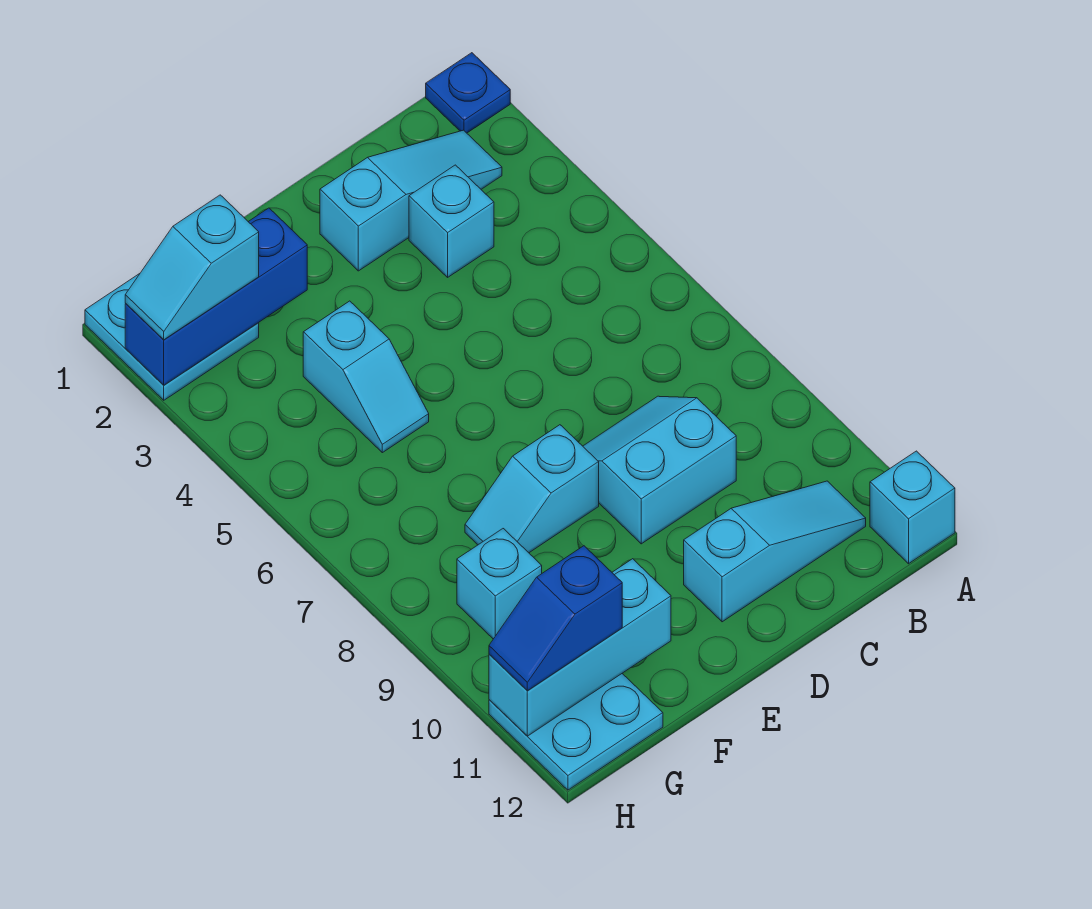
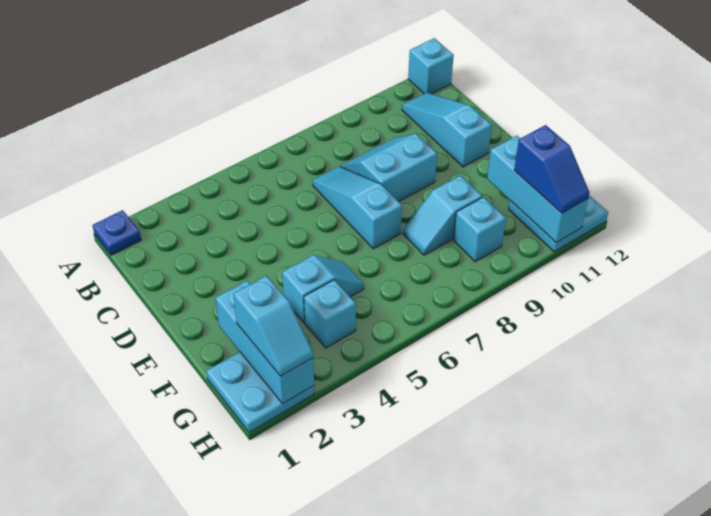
cyan slope B2:D2 level 1 top D -> cyan slope C7:E7 level 1 top E
cyan brick C3 level 1 -> cyan brick G4 level 1
cyan slope C8:D9 level 1 top 9 -> cyan slope C8:D9 level 1 top D
cyan slope E8:F8 level 1 top E -> cyan slope F8:F9 level 1 top 9
blue brick F2:H2 level 2 -> cyan brick F2:H2 level 2

